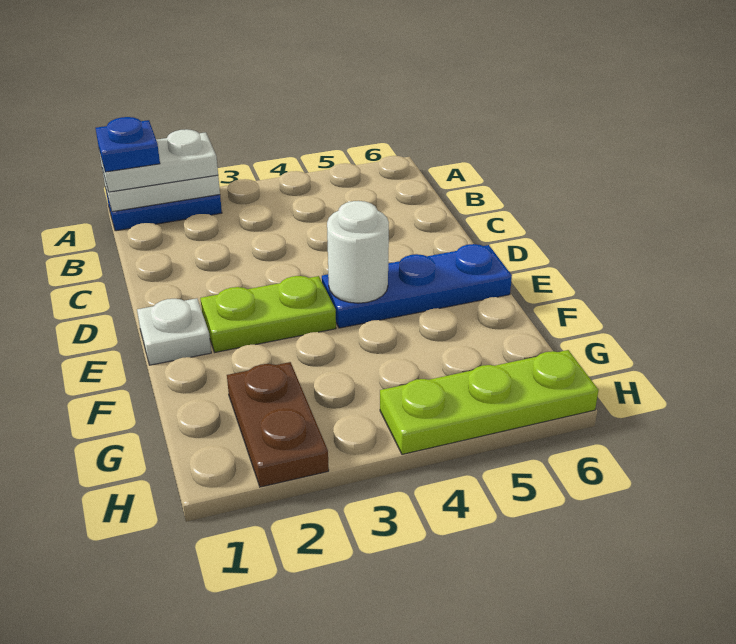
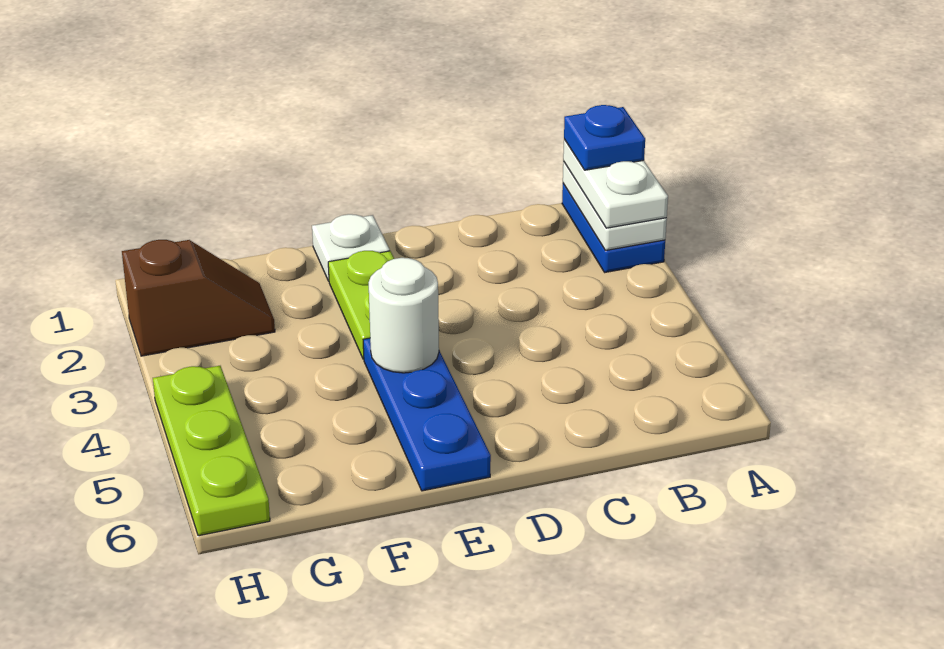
brown plate G2:H2 level 1 -> brown slope G2:H2 level 1 top H

